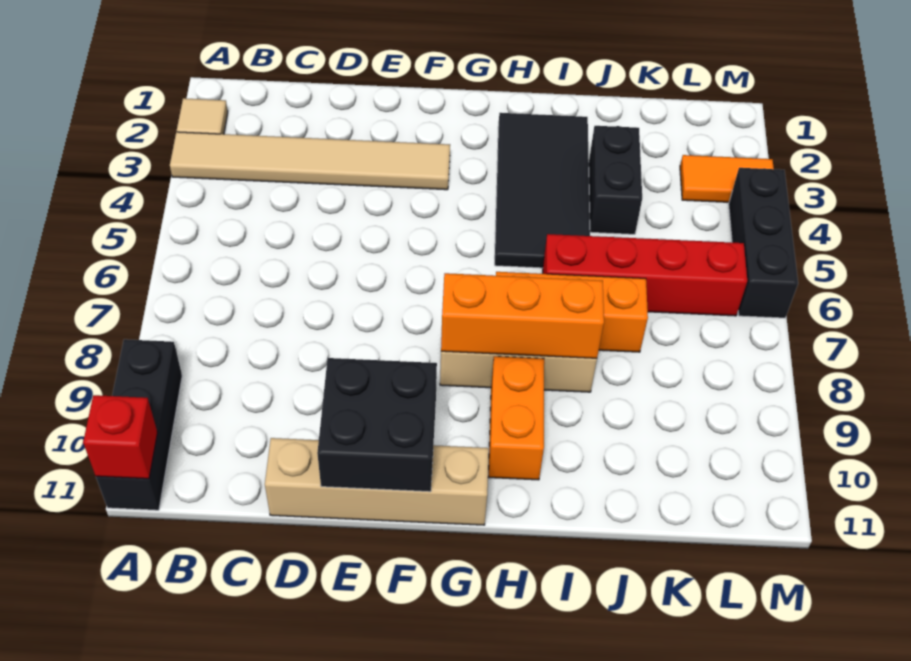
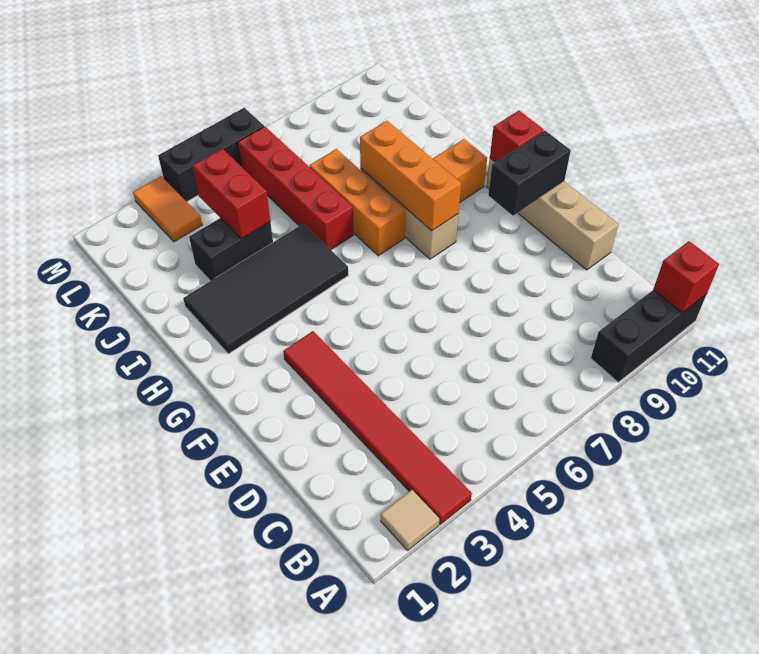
tan tile A3:F3 level 1 -> red tile A3:F3 level 1
black brick E10:F11 level 2 -> black brick F10:F11 level 2
none -> red brick G11 level 2
none -> red brick J4:K4 level 2

